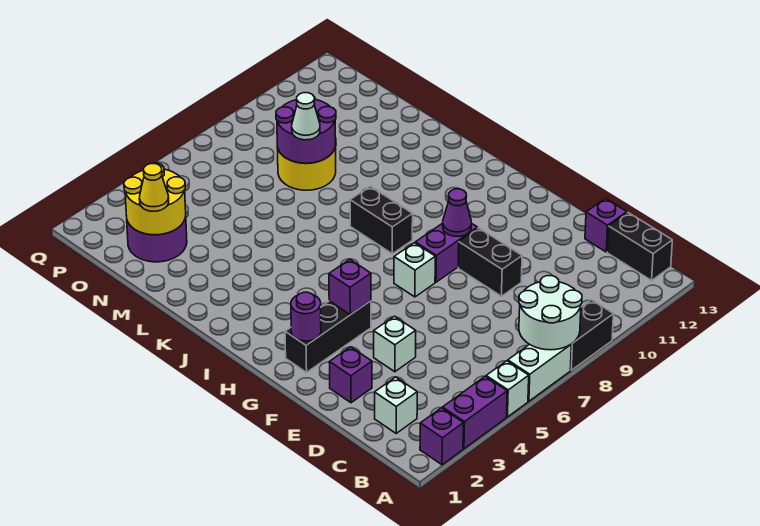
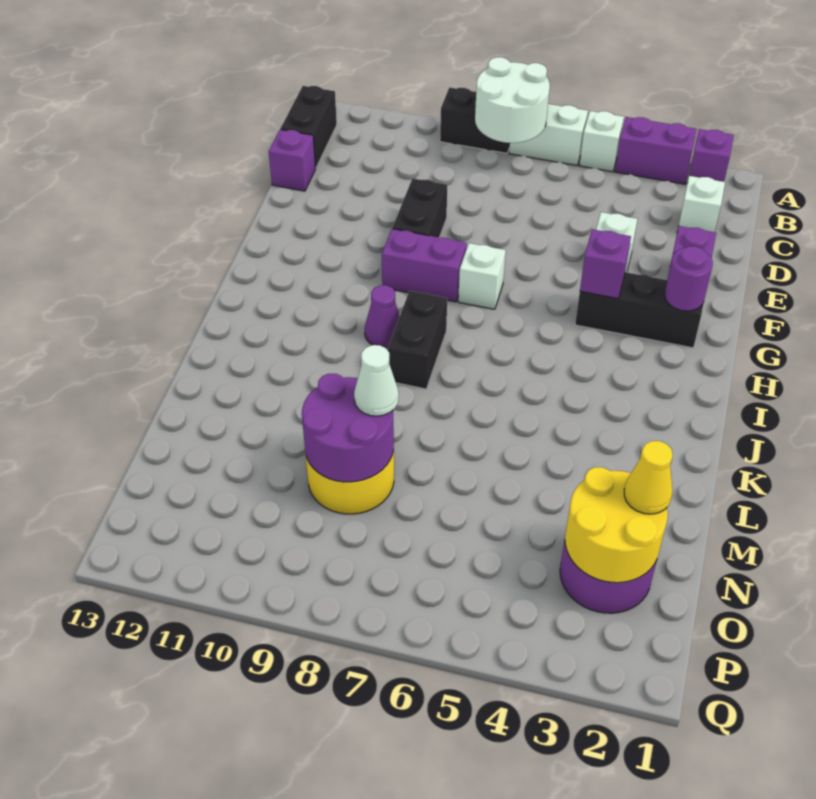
purple cone G9 level 2 -> purple cone I9 level 1

